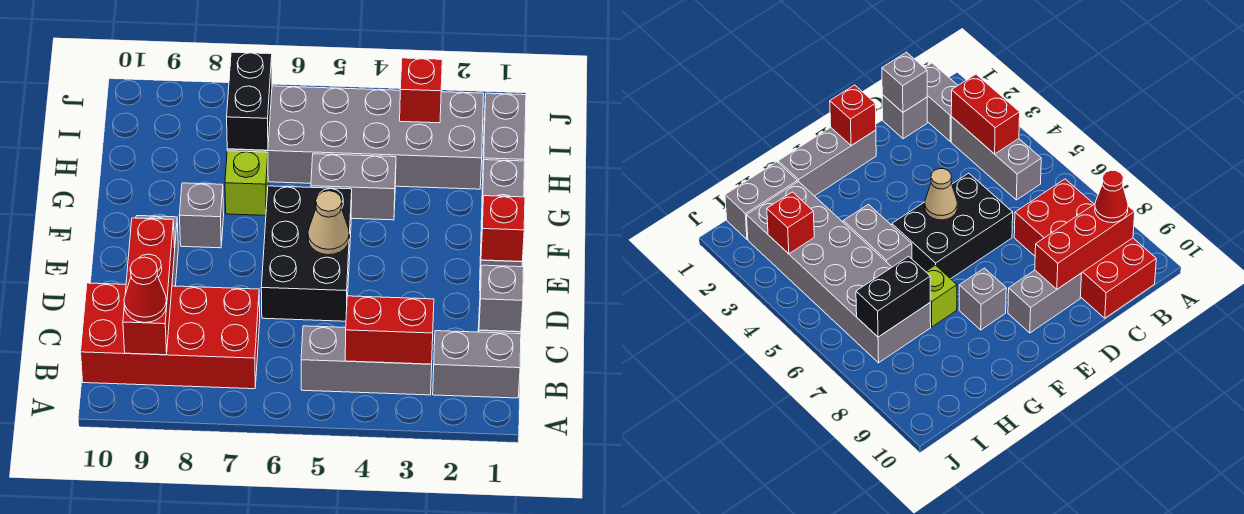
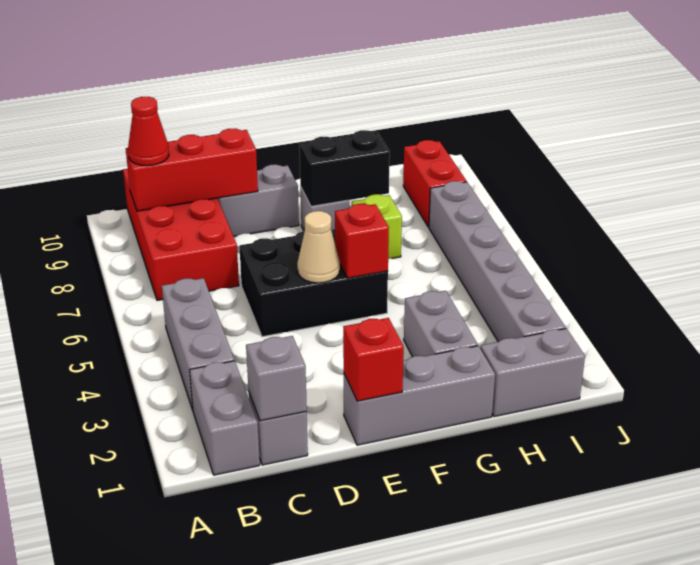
red brick B3:B4 level 2 -> red brick I8:I9 level 1
grey brick G4:G5 level 1 -> grey brick G2:G3 level 1
grey brick H2:I7 level 1 -> grey brick I2:I7 level 1
black brick H7:I7 level 2 -> black brick F8:G8 level 2
red brick I3 level 2 -> red brick F5 level 2

